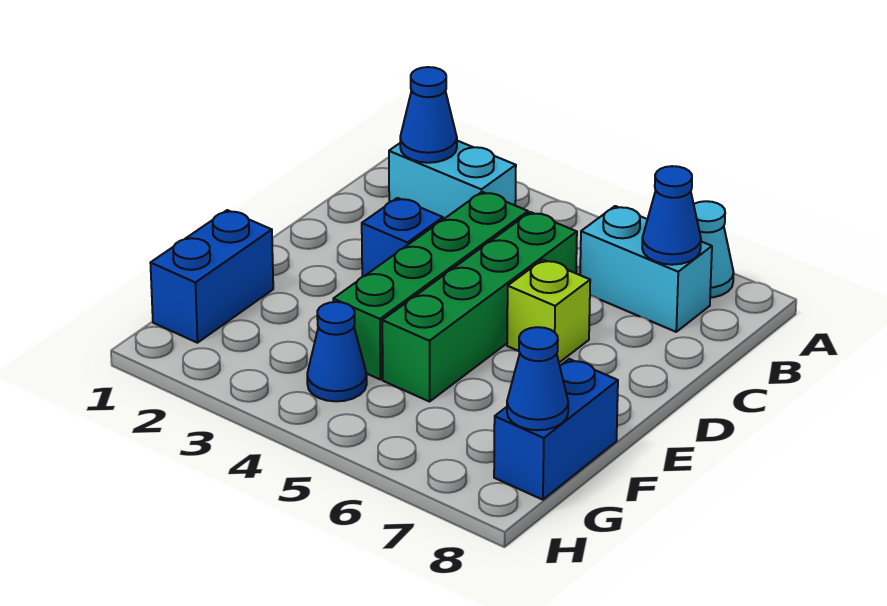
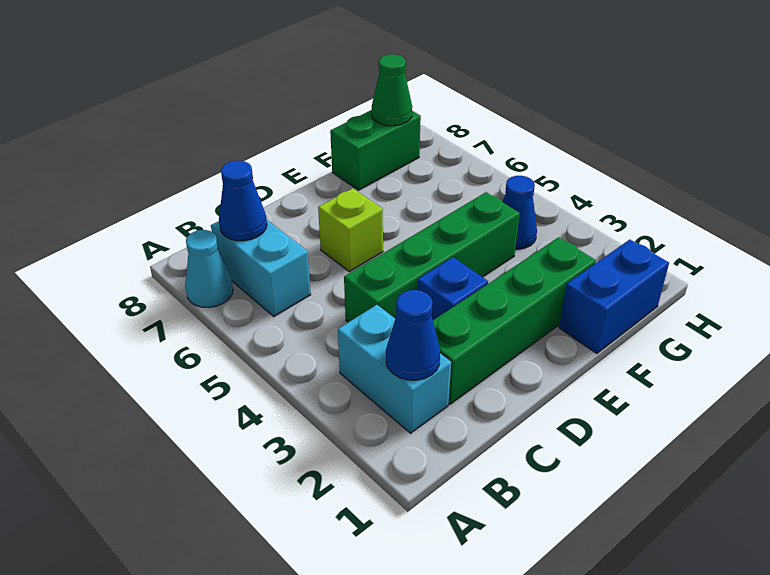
green brick C5:F5 level 1 -> green brick C2:F2 level 1
blue brick F8:G8 level 1 -> green brick F8:G8 level 1
blue cone G8 level 2 -> green cone G8 level 2

